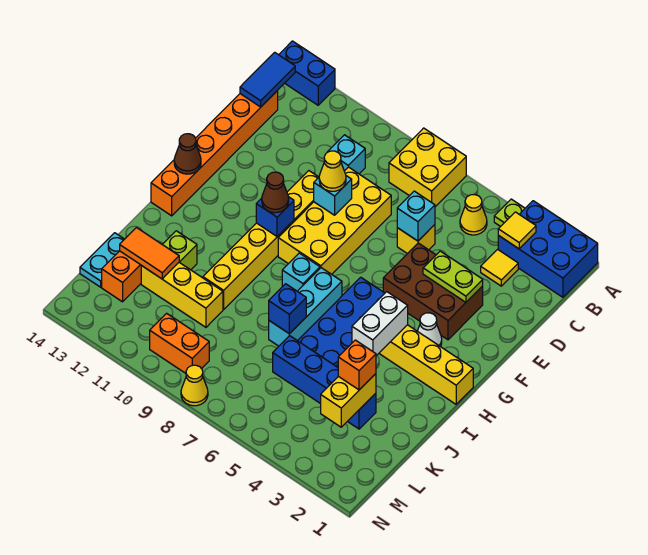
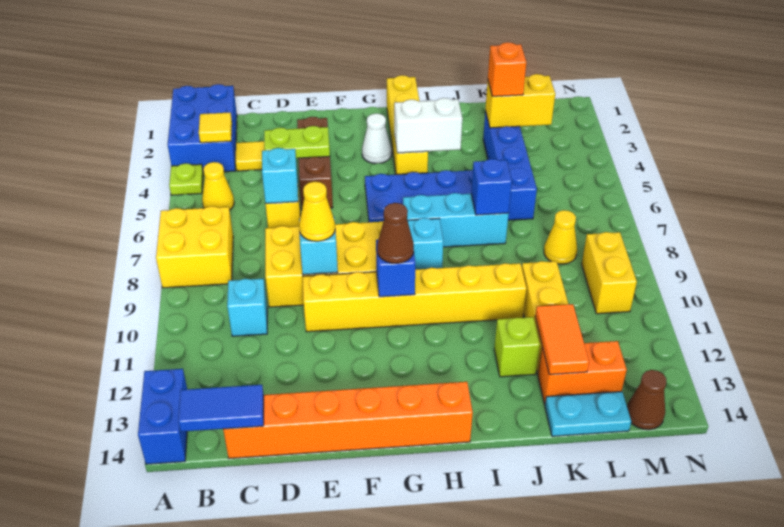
brown brick E3:F5 level 1 -> brown brick E3:E5 level 1
lime plate E3:E4 level 2 -> lime plate D4:E4 level 2
brown cone G14 level 2 -> brown cone M14 level 1
orange brick M9:M10 level 1 -> yellow brick M9:M10 level 1
yellow cone N8 level 1 -> yellow cone L8 level 1

